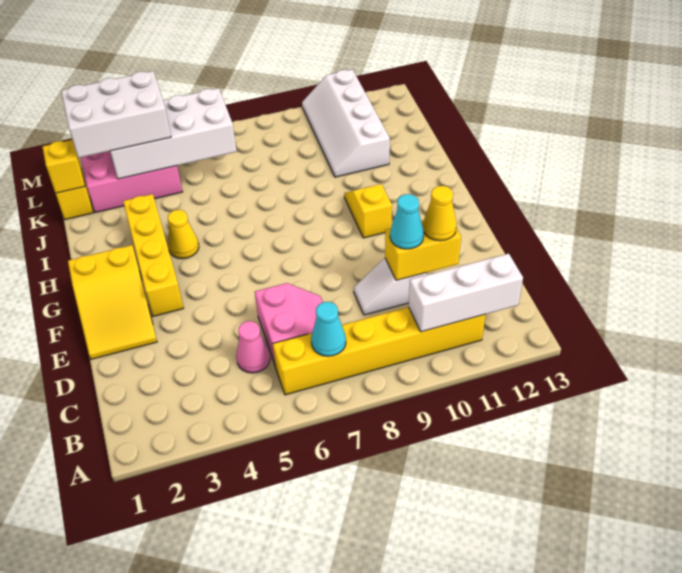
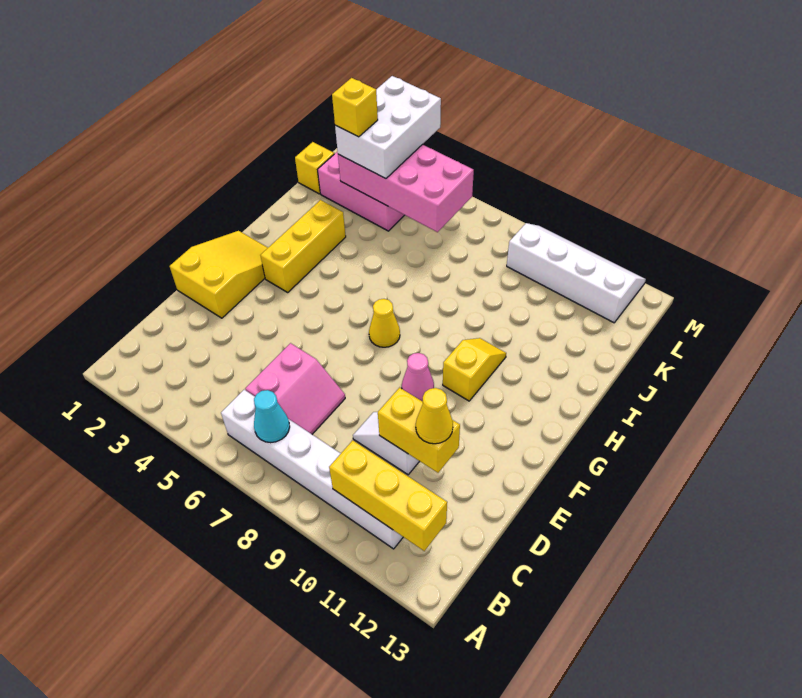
yellow brick B6:B11 level 1 -> white brick B6:B11 level 1
white brick B10:B12 level 2 -> yellow brick B10:B12 level 2
pink cone C5 level 1 -> pink cone F9 level 1
cyan cone D10 level 3 -> none
yellow slope E1:G2 level 1 top G -> yellow slope E1:G2 level 1 top E
yellow brick F3:I3 level 1 -> yellow brick G3:I3 level 1
yellow cone H4 level 1 -> yellow cone G7 level 1
white slope J10:M11 level 1 top 11 -> white slope L9:M12 level 1 top L
yellow brick K1 level 2 -> yellow brick K3 level 4
white brick K2:L4 level 3 -> white brick K3:M4 level 3
white brick K3:L6 level 2 -> pink brick K3:L6 level 2

